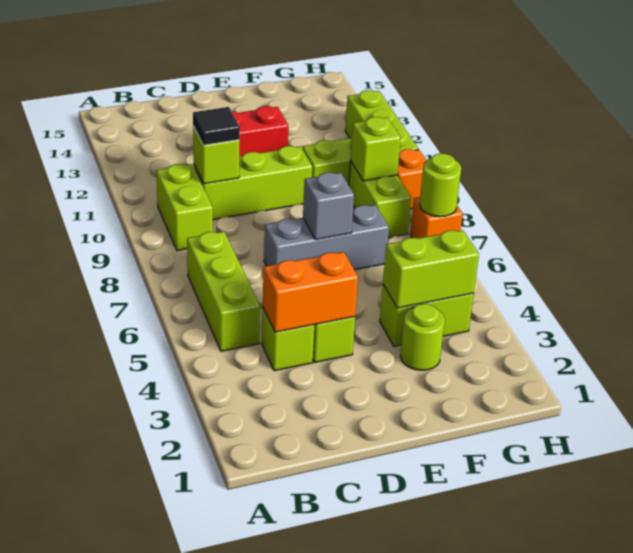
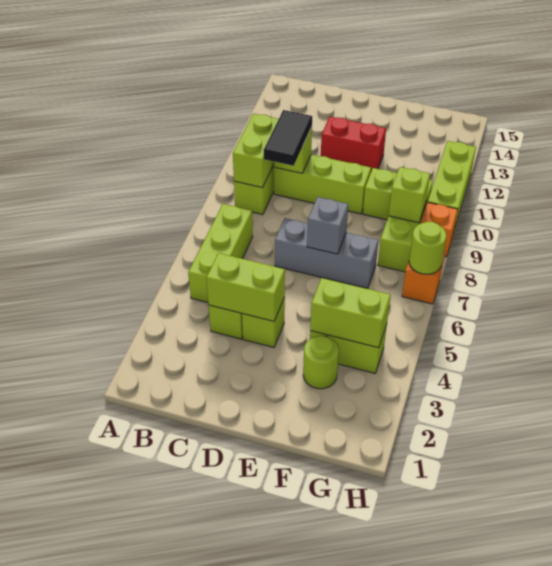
none -> lime brick B9:B10 level 2
orange brick C4:D4 level 2 -> lime brick C4:D4 level 2
black tile C10 level 3 -> black tile C9:C10 level 3

